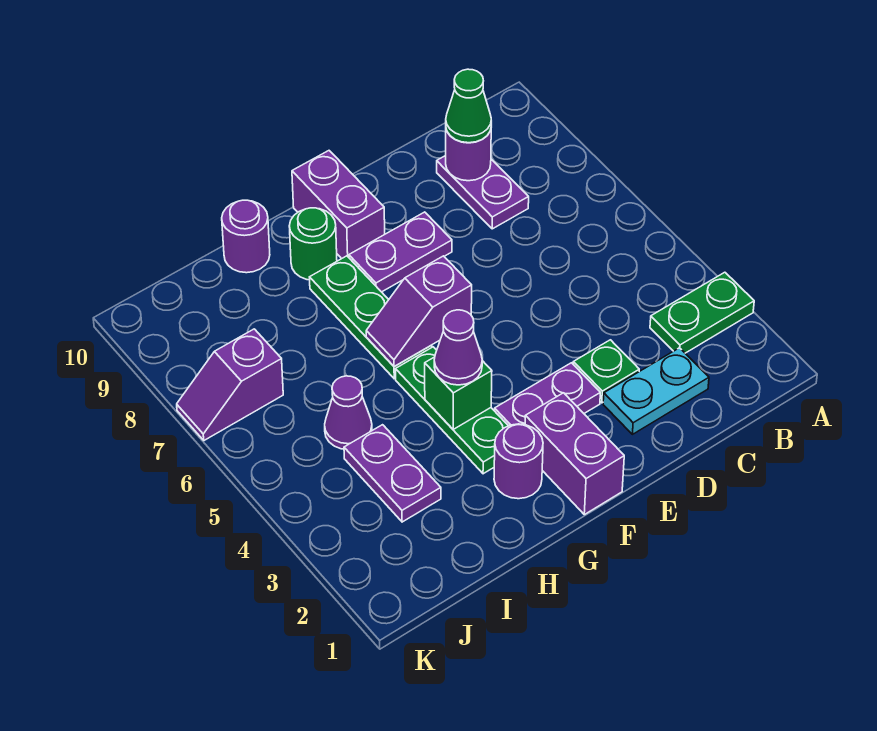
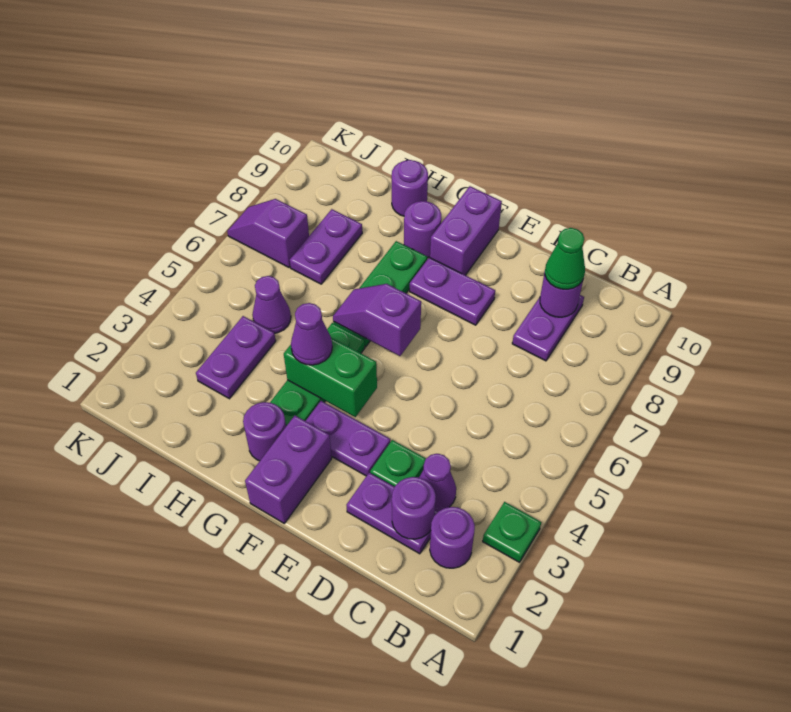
green plate A3:B3 level 1 -> green plate A3 level 1
none -> purple round brick B2 level 1
cyan plate C2:D2 level 1 -> purple plate C2:D2 level 1
none -> purple round brick C2 level 2
none -> purple cone C3 level 1
green brick G4 level 2 -> green brick F4:G4 level 2
green round brick G9 level 1 -> purple round brick G9 level 1
none -> purple plate I7:I8 level 1

